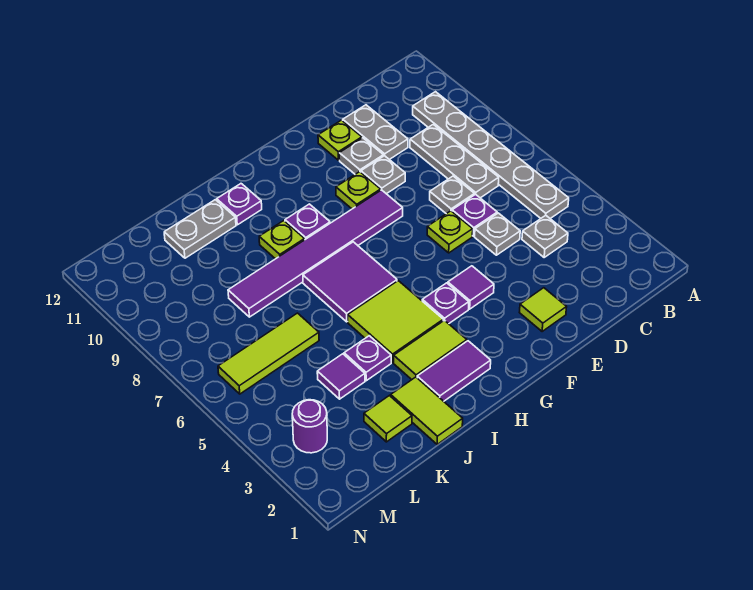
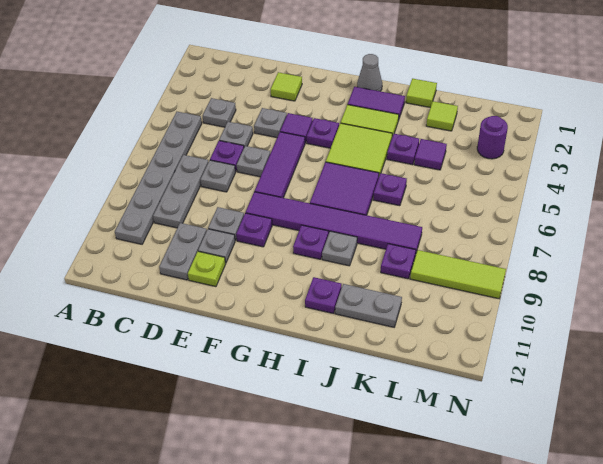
none -> grey plate E4 level 1
lime plate E6 level 1 -> grey plate E6 level 1
none -> purple tile F5:F7 level 1
lime plate F9 level 1 -> purple plate F9 level 1
none -> grey cone H1 level 1
lime plate I9 level 1 -> grey plate I9 level 1
lime tile J1:J2 level 1 -> lime tile J1 level 1
none -> purple plate J6 level 1
lime tile K6:M6 level 1 -> lime tile L9:N9 level 1
none -> purple plate K9 level 1

